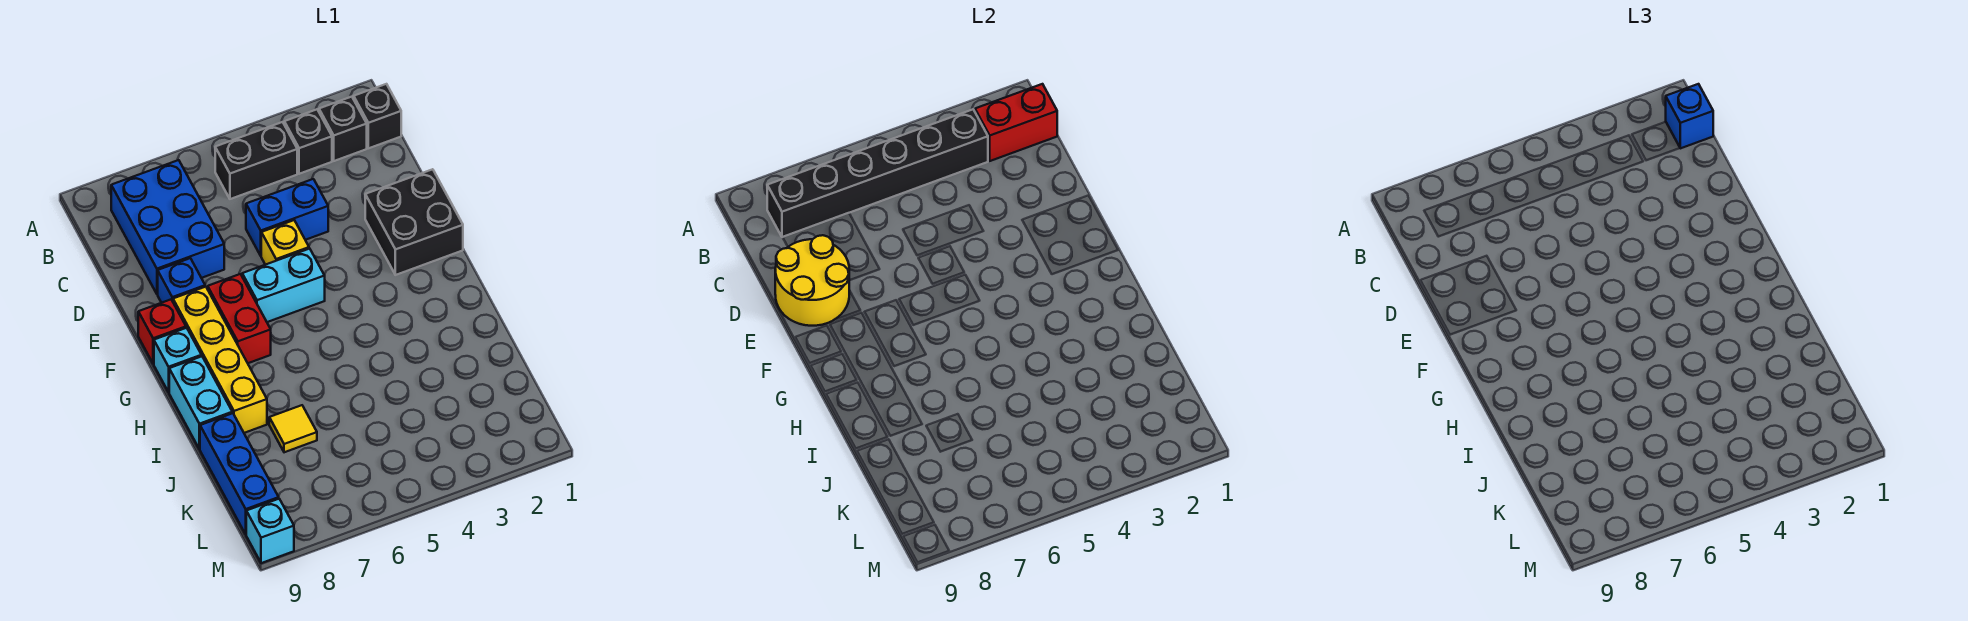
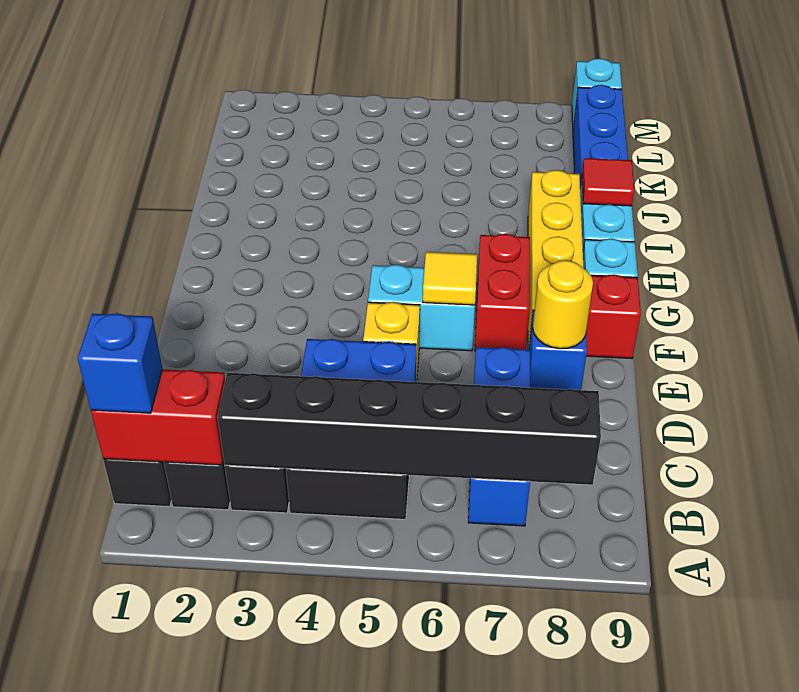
blue brick B7:D8 level 1 -> blue brick B7:D7 level 1
yellow round brick D8:E9 level 2 -> yellow round brick E8 level 2
black brick E1:F2 level 1 -> none
none -> red tile I9 level 2
yellow tile J7 level 1 -> yellow tile F6 level 2

